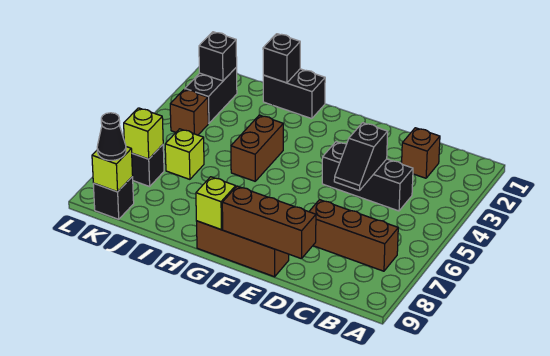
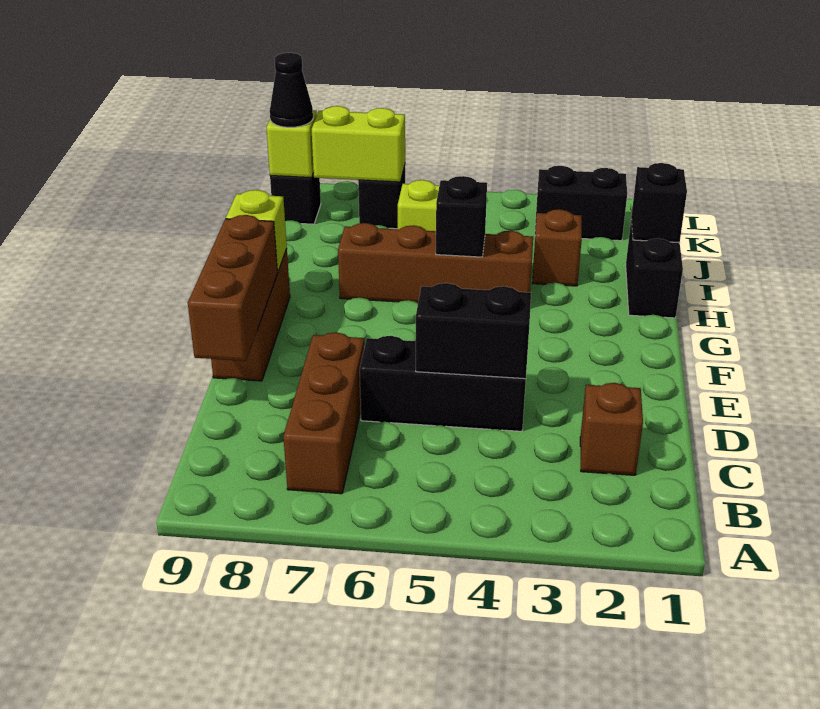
black brick C4:E4 level 1 -> black brick D4:D6 level 1
black slope D4:D5 level 2 top 4 -> black brick D4:D5 level 2
brown brick H4:H5 level 1 -> brown brick H4:H7 level 1
black brick K2 level 2 -> black brick H5 level 2
brown brick K4 level 1 -> brown brick I3 level 1
lime brick K7 level 2 -> lime brick K7:K8 level 2

